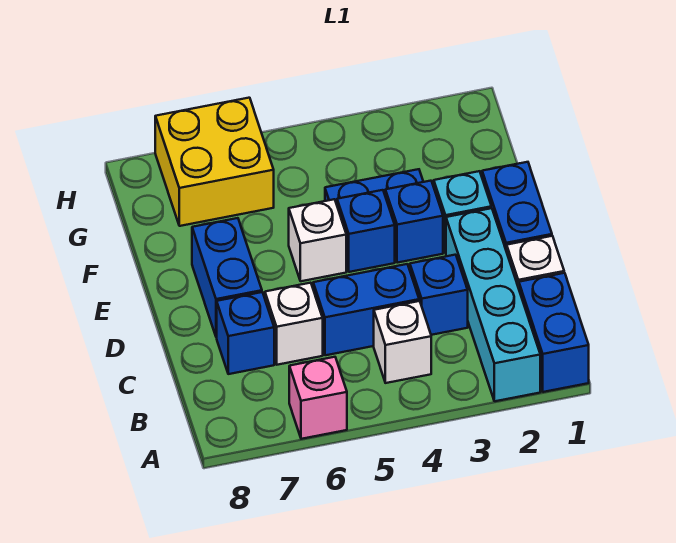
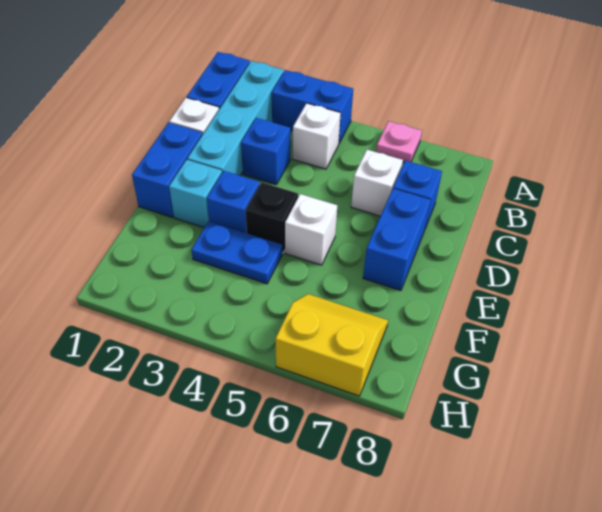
pink brick A6 level 1 -> pink plate A6 level 1
blue brick C4:C5 level 1 -> blue brick A3:A4 level 1
blue brick E4 level 1 -> black brick E4 level 1
yellow brick G6:H7 level 1 -> yellow slope G6:H7 level 1 top H

